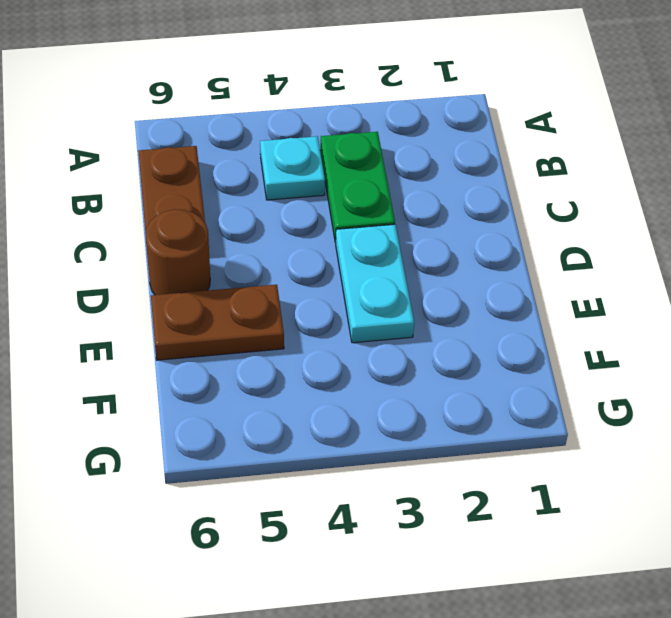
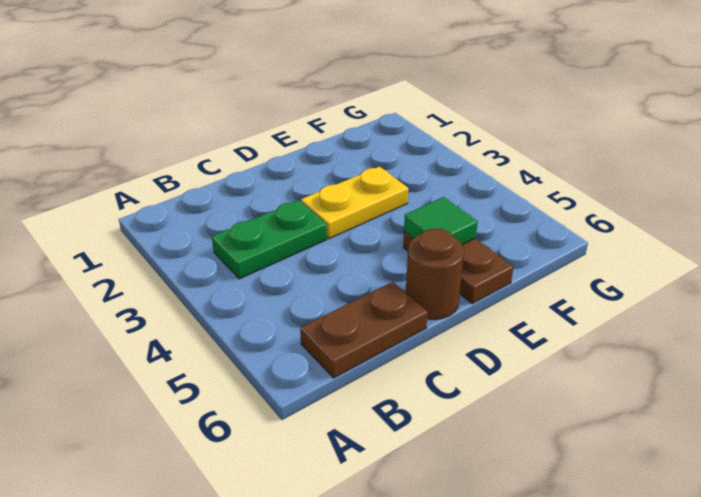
cyan plate B4 level 1 -> none
cyan plate D3:E3 level 1 -> yellow plate D3:E3 level 1
none -> green tile E5 level 2

